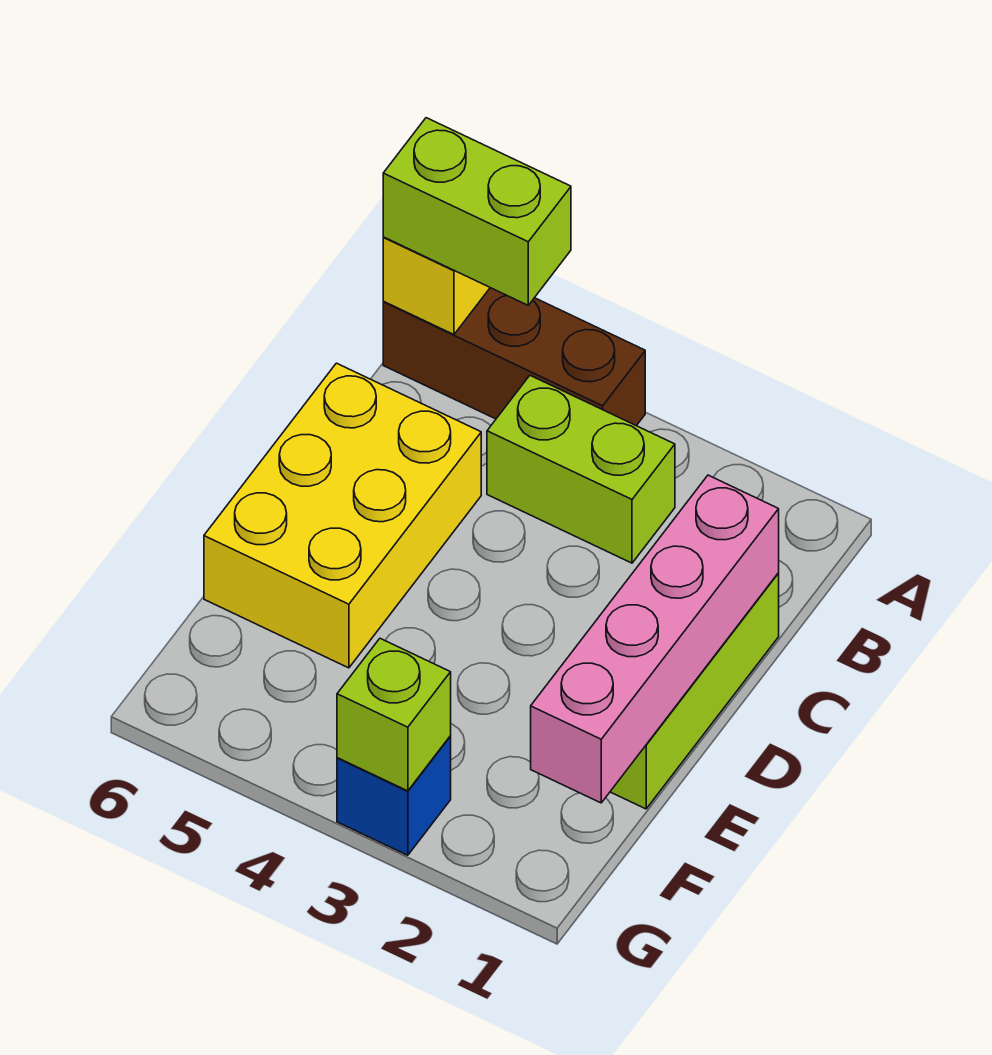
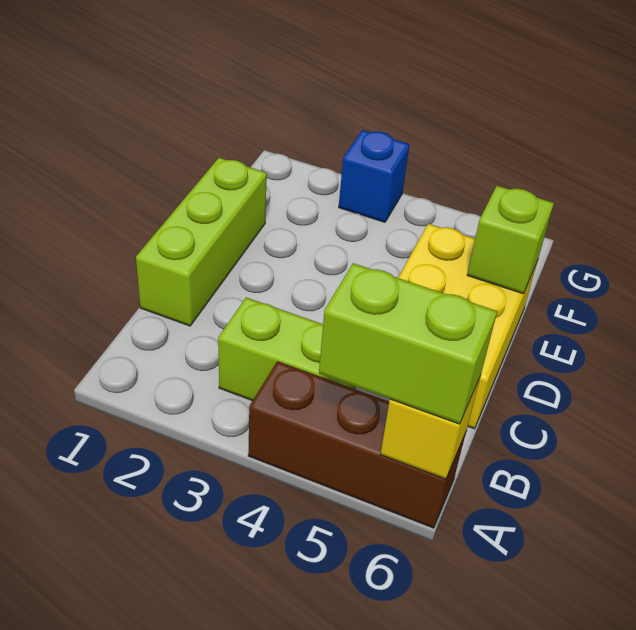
pink brick C1:F1 level 2 -> none
lime brick G3 level 2 -> lime brick E6 level 2

